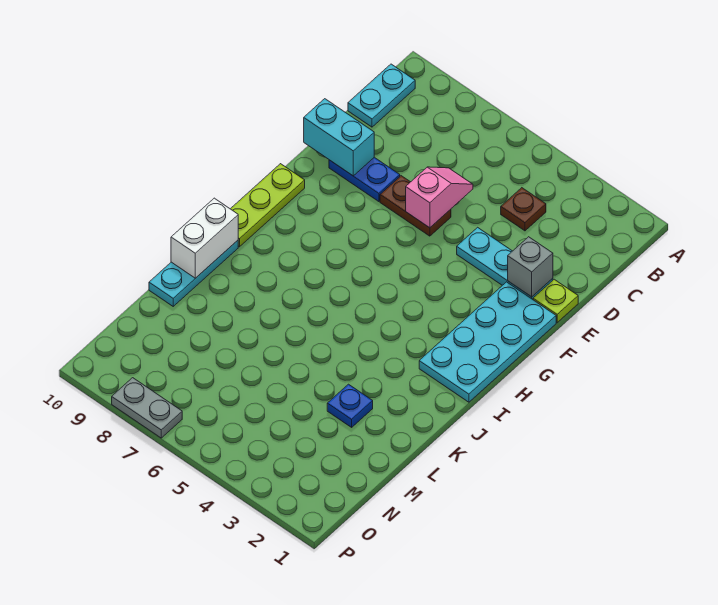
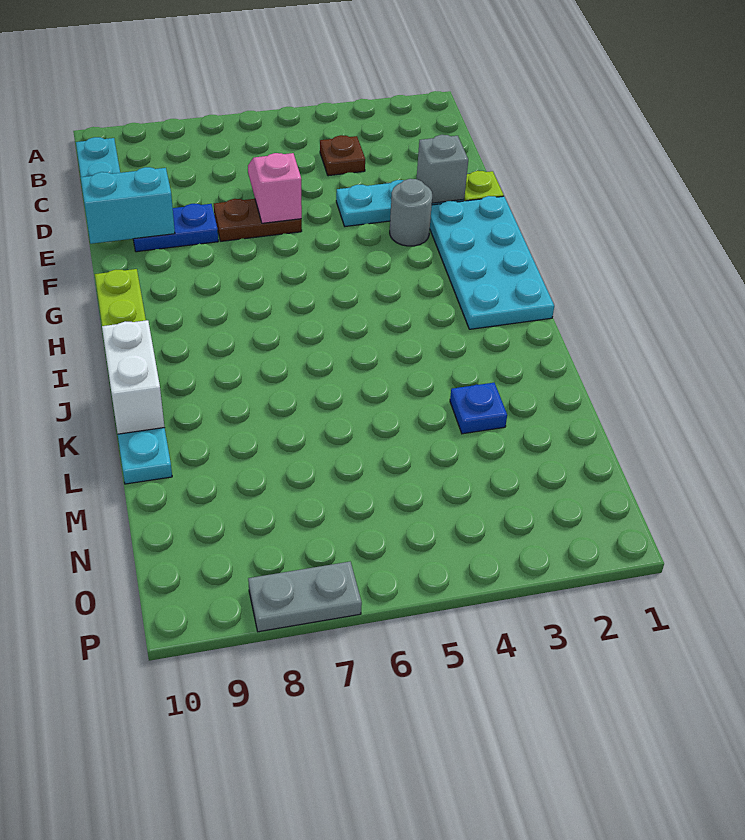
none -> grey round brick F3 level 1

